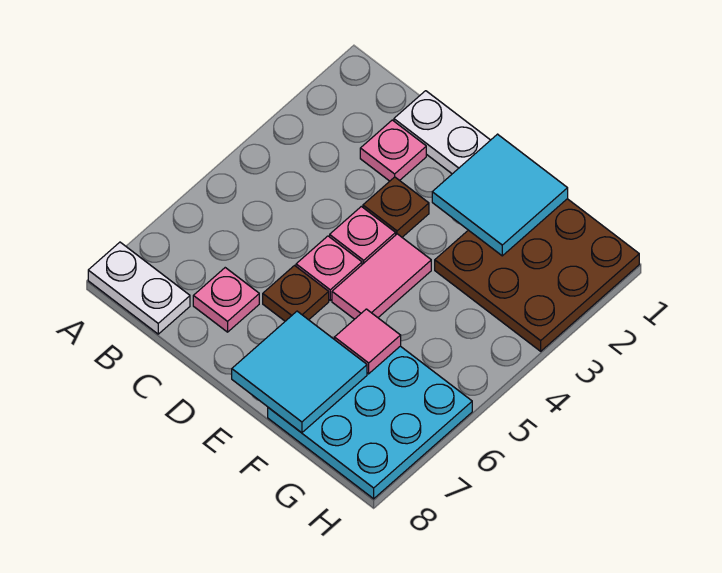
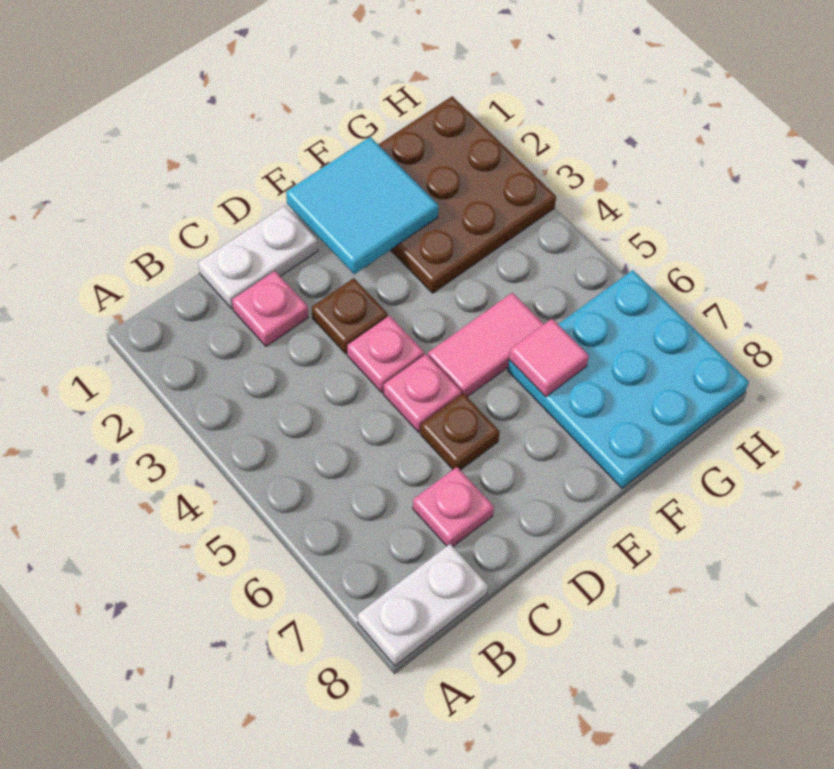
pink tile E4:E5 level 1 -> pink tile E5:F5 level 1
cyan tile E7:F8 level 2 -> none

